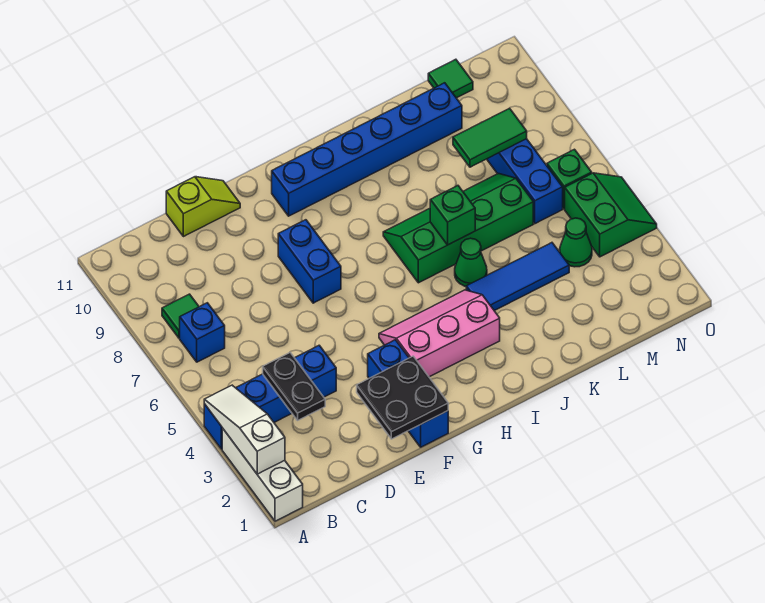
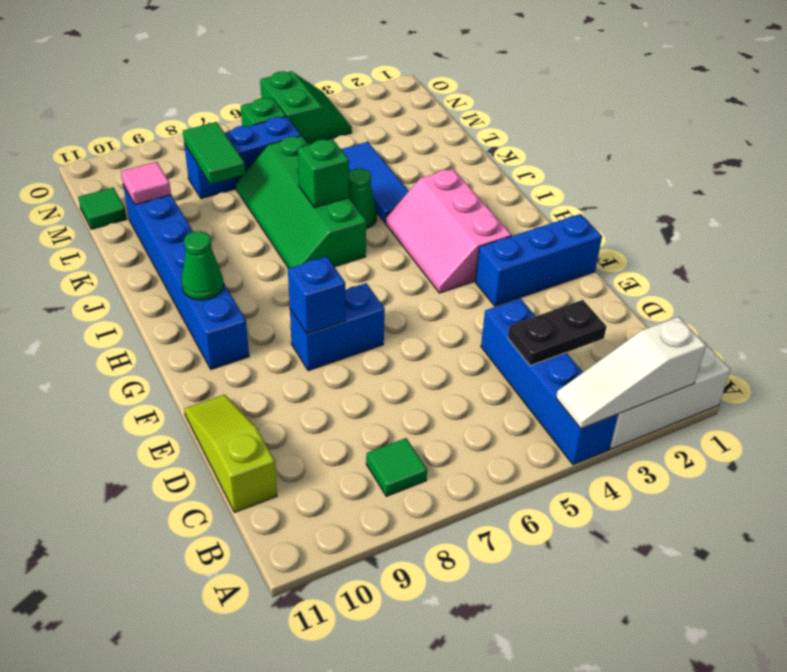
blue brick B7 level 1 -> blue brick F8 level 2
lime slope D11:E11 level 1 top D -> lime slope C11:E11 level 1 top C
black plate E1:F2 level 2 -> none
none -> pink tile L10 level 2
green cone M4 level 1 -> green cone H10 level 2
green slope N4:O5 level 1 top N -> green slope N4:O5 level 1 top 5

